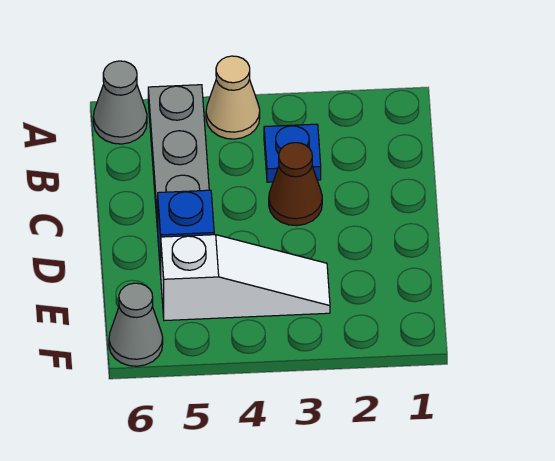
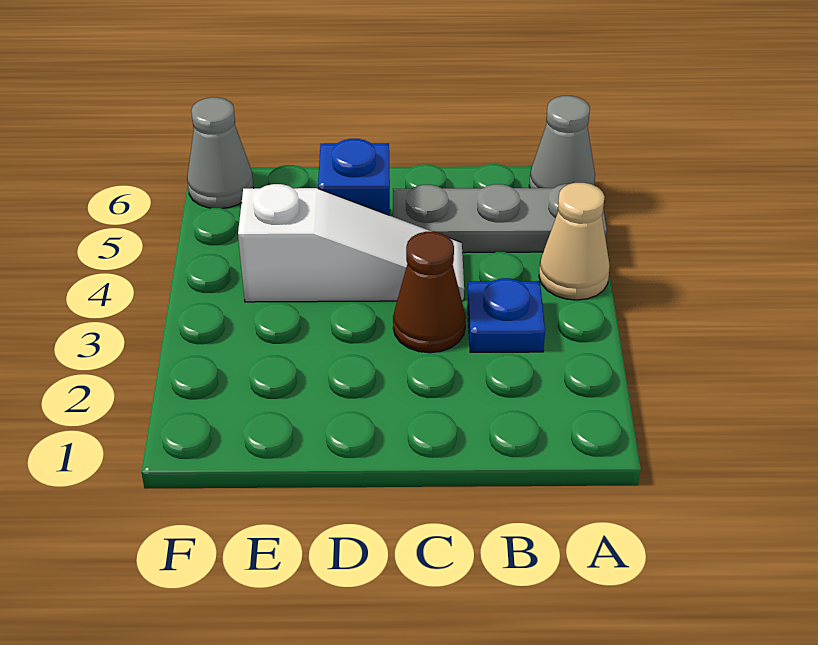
white slope E3:E5 level 1 top 5 -> white slope C4:E4 level 1 top E

